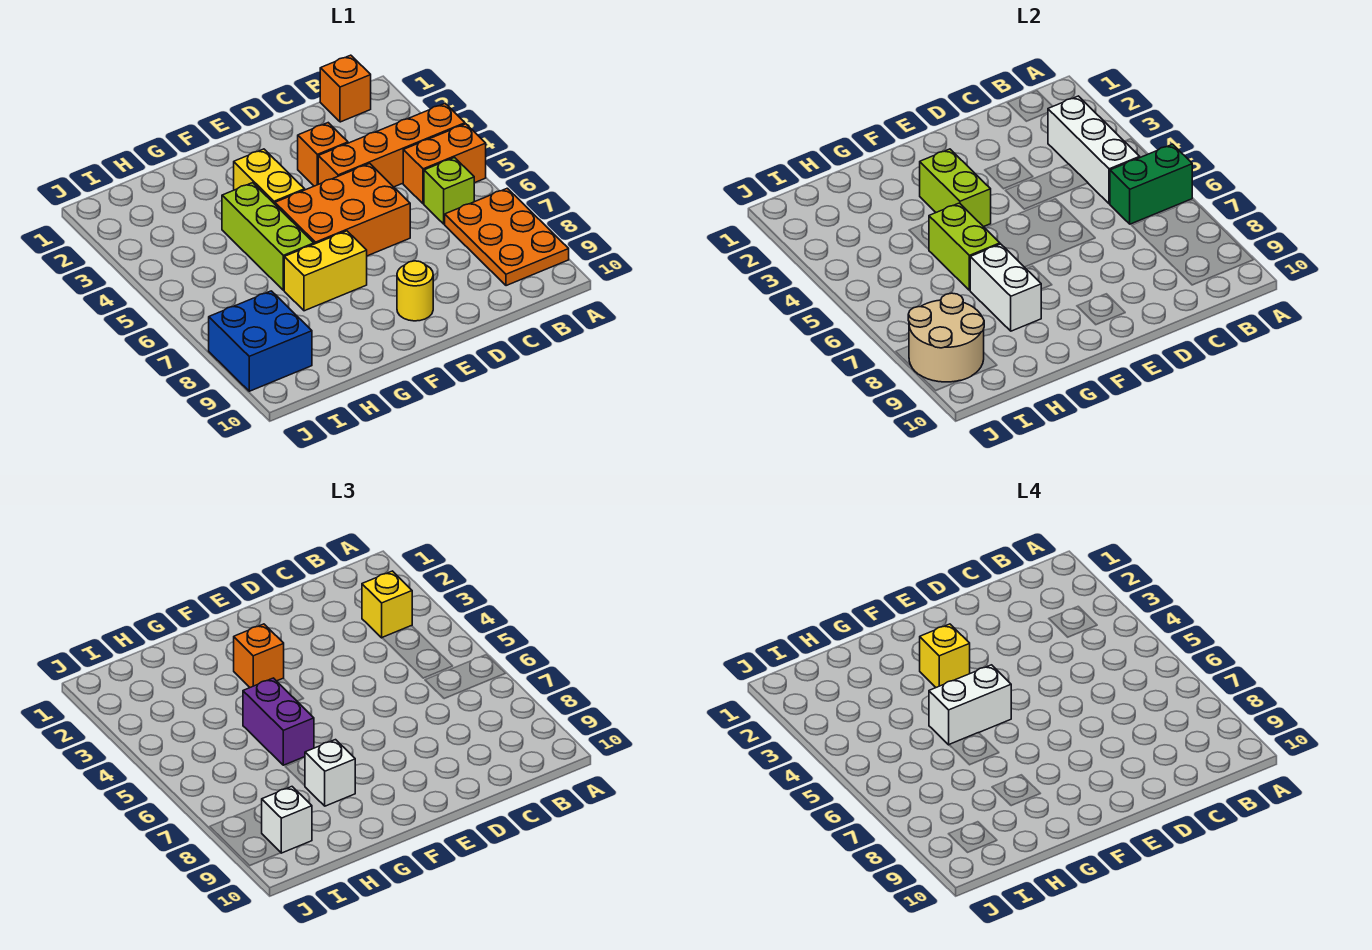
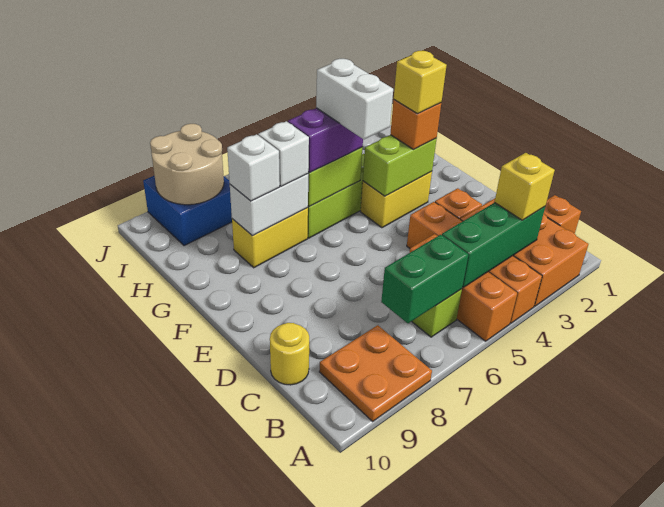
orange brick A5:B5 level 1 -> orange brick A5:C5 level 1
green brick A6:B6 level 2 -> green brick B6:B7 level 2
orange plate A7:B9 level 1 -> orange plate A8:B9 level 1
white brick B3:B5 level 2 -> green brick B3:B5 level 2
orange brick D5:F6 level 1 -> orange brick A2:C3 level 1
yellow round brick E9 level 1 -> yellow round brick C10 level 1
yellow brick F7:G7 level 1 -> yellow brick G7:G8 level 1
white brick I9 level 3 -> white brick G7 level 3

